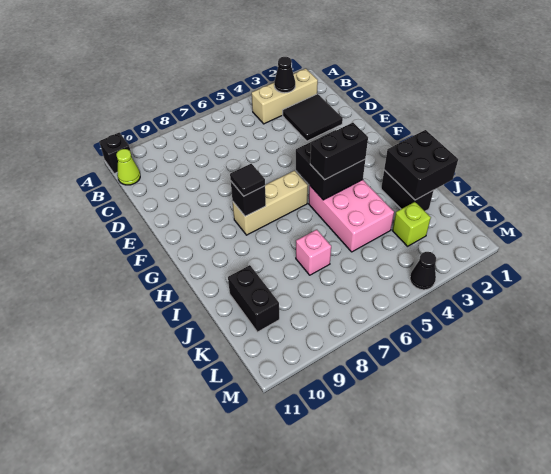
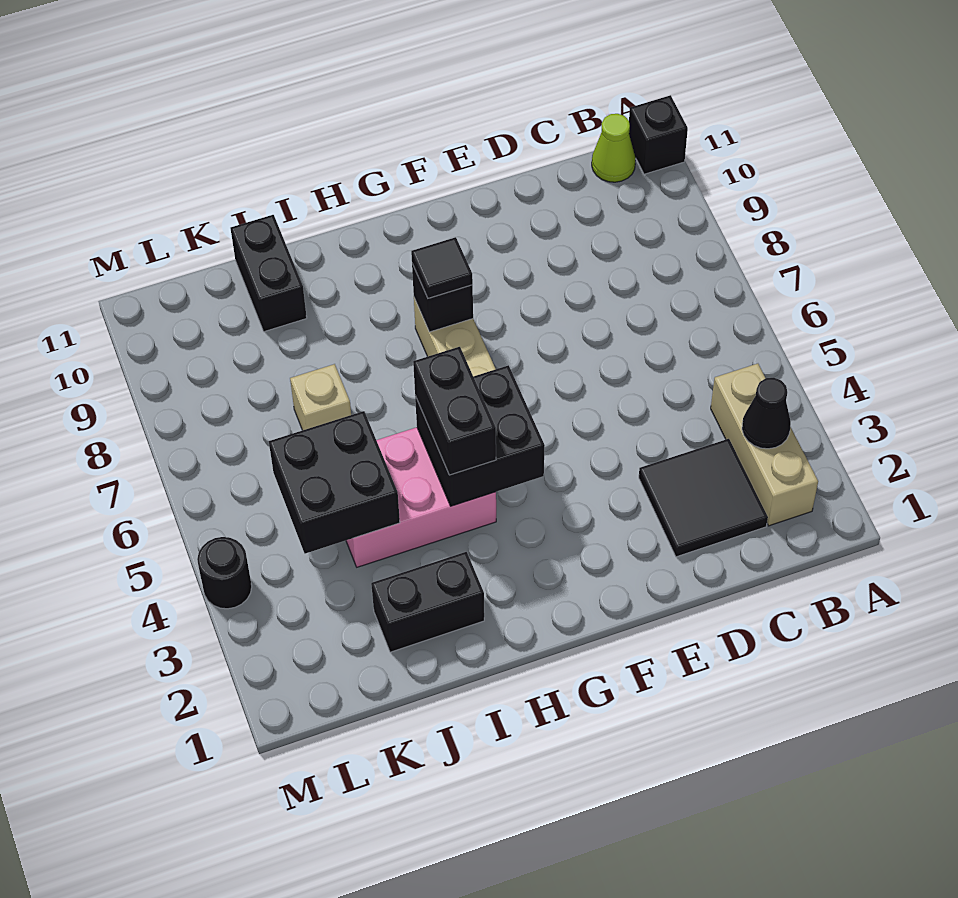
black brick I1:J2 level 2 -> black brick J4:K5 level 2
pink brick J7 level 1 -> tan brick J7 level 1
black brick J10:K10 level 1 -> black brick J10:J11 level 1
lime brick K3 level 1 -> none
black cone M4 level 1 -> black round brick M4 level 1

